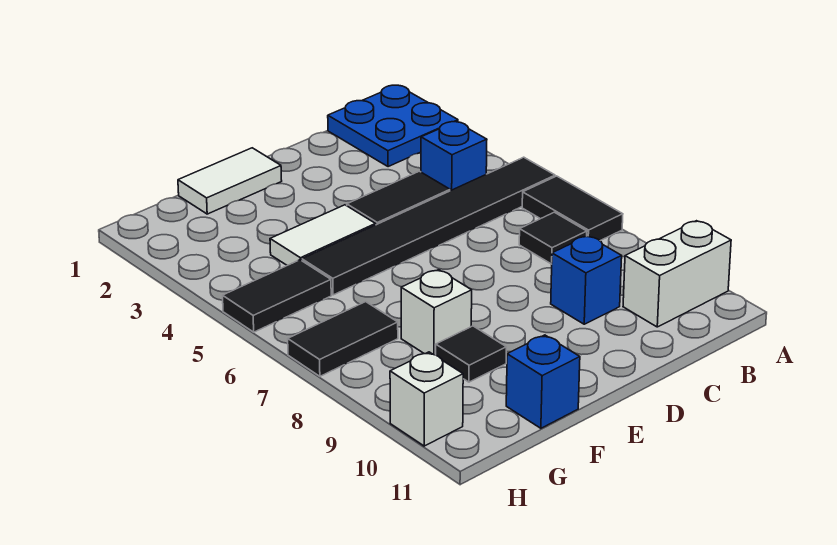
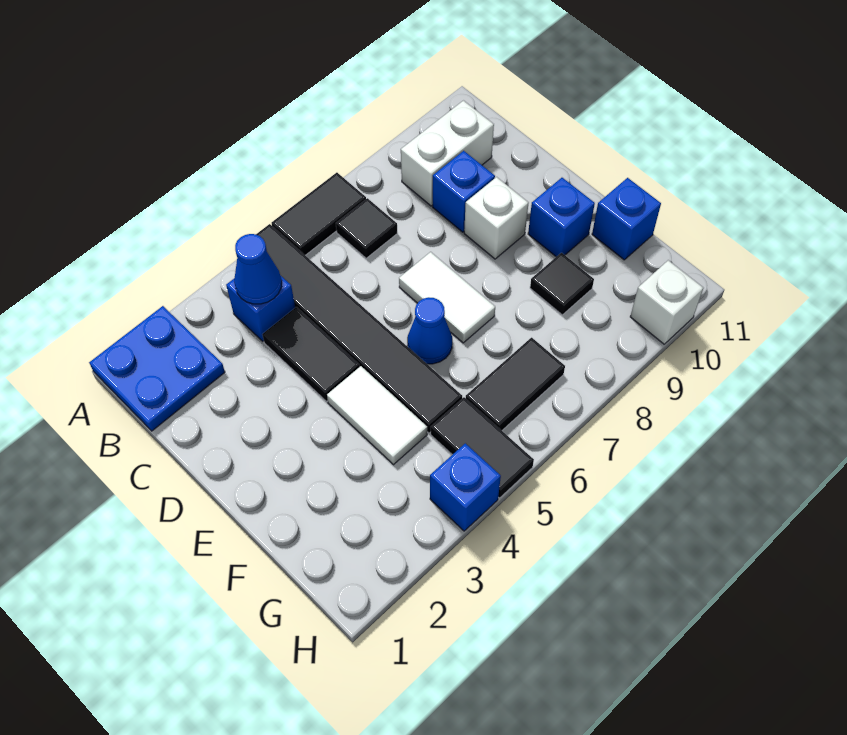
white brick A10:B10 level 1 -> white brick B9:B10 level 1
none -> blue cone B4 level 2
white tile E1:F1 level 1 -> white tile D7:E7 level 1
none -> blue cone E6 level 1
none -> blue brick E10 level 1
white brick F8 level 1 -> white brick D9 level 1
black tile G7:H7 level 1 -> black tile G6:G7 level 1
none -> blue brick H4 level 1

